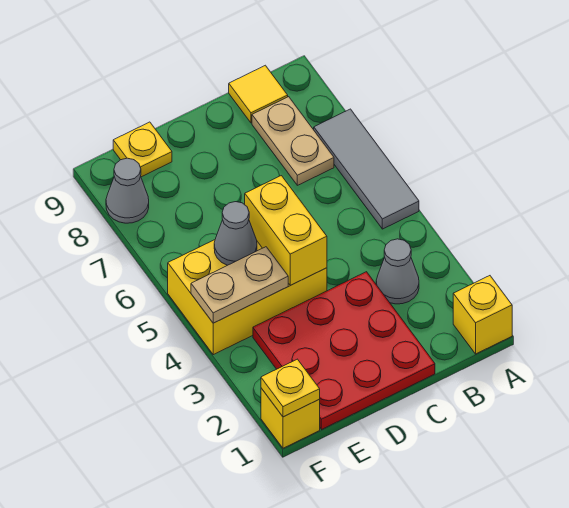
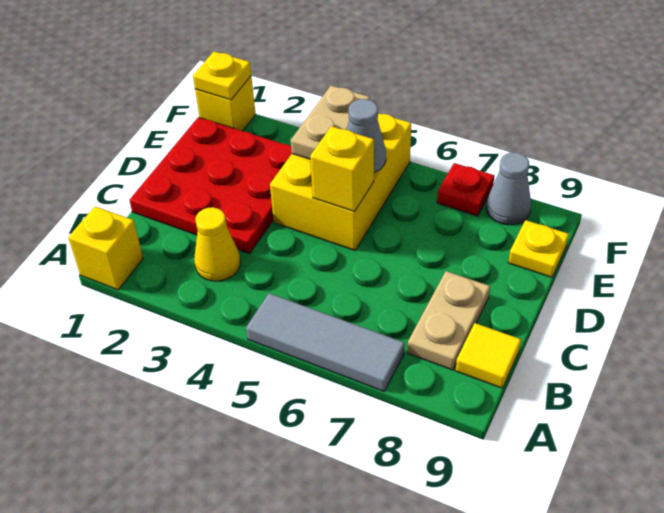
grey cone B3 level 1 -> yellow cone B3 level 1
tan plate B7:B8 level 1 -> tan plate B8:C8 level 1
yellow brick D4:D5 level 2 -> yellow brick D5 level 2
none -> red plate F7 level 1

